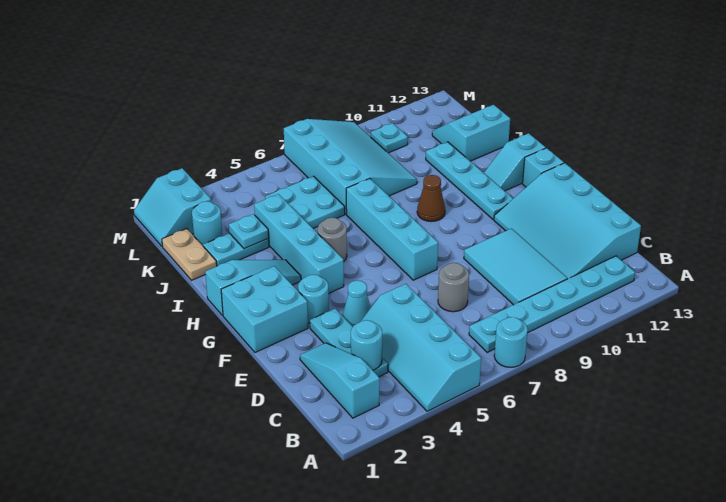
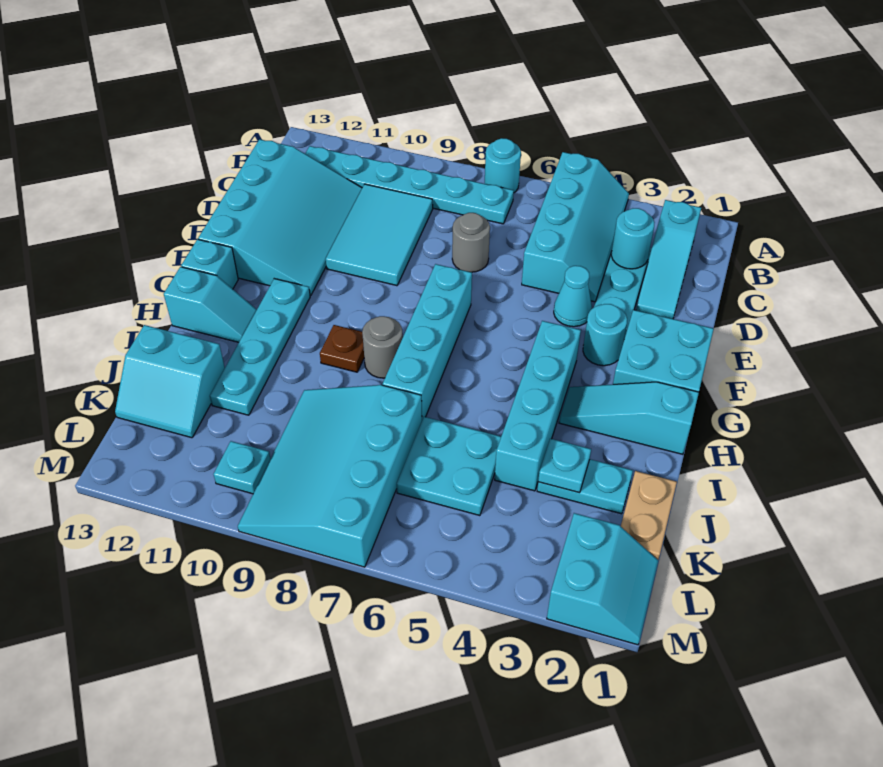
grey round brick H5 level 1 -> grey round brick H8 level 1
brown cone H9 level 1 -> brown plate H9 level 1
cyan round brick K2 level 1 -> none

